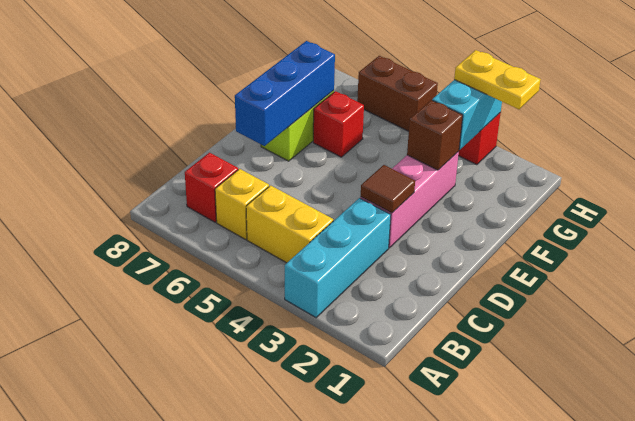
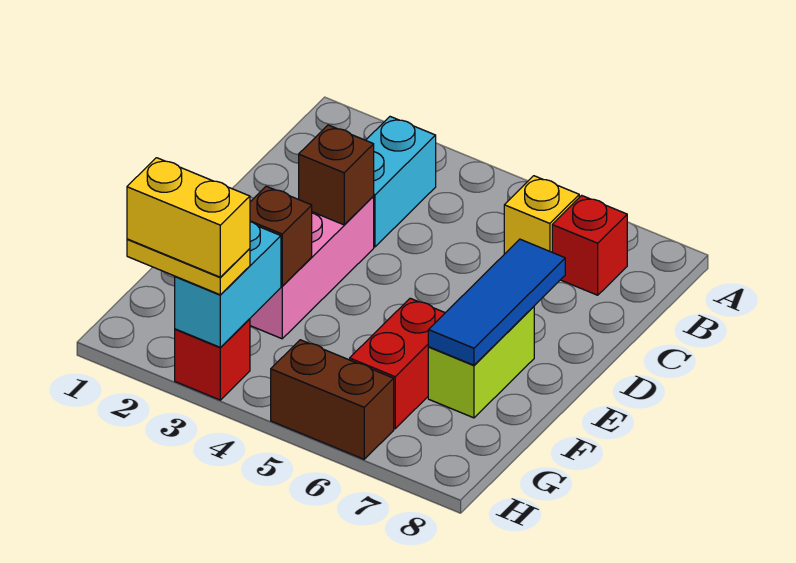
cyan brick A3:C3 level 1 -> cyan brick B3:C3 level 1
yellow brick B4:B5 level 1 -> yellow brick H2:H3 level 4
brown tile D3 level 2 -> brown brick D3 level 2
blue brick D7:F7 level 2 -> blue tile D7:F7 level 2
red brick F6 level 1 -> red brick F6:G6 level 1

